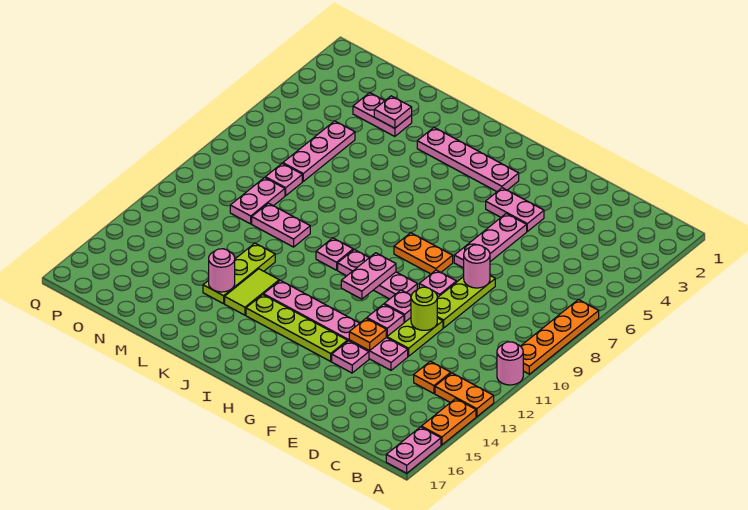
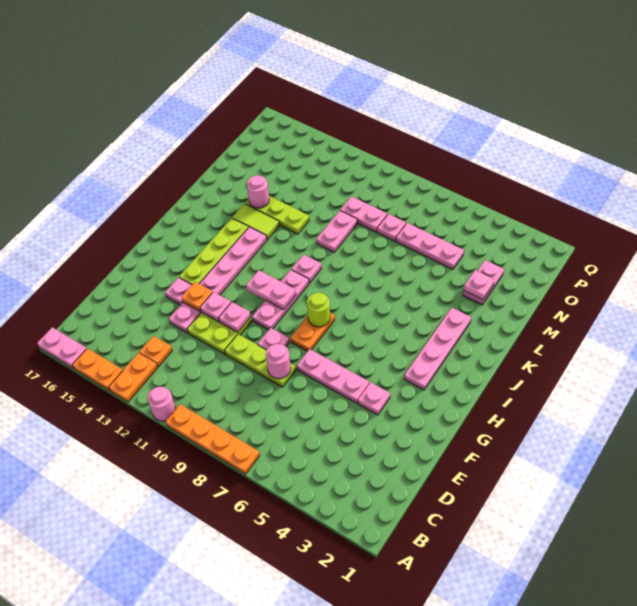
lime round brick E11 level 2 -> lime round brick H8 level 2
pink plate F4:G4 level 1 -> pink plate F4 level 1

